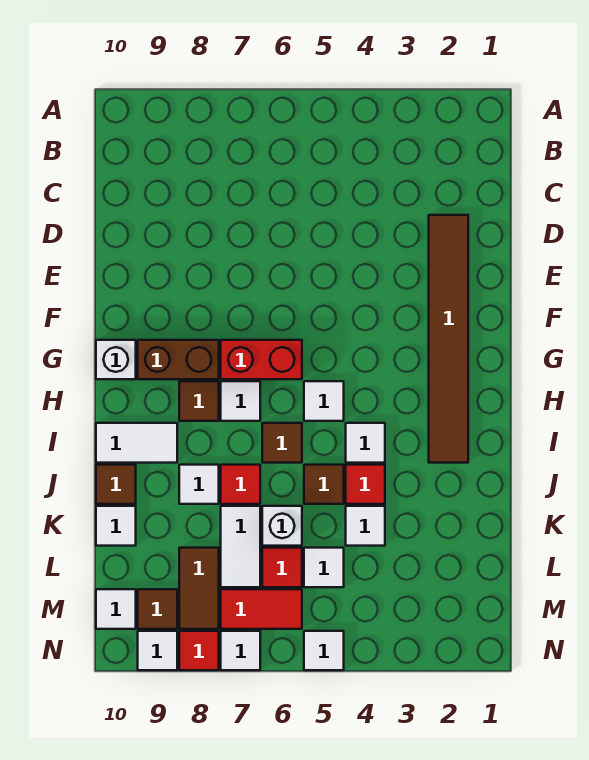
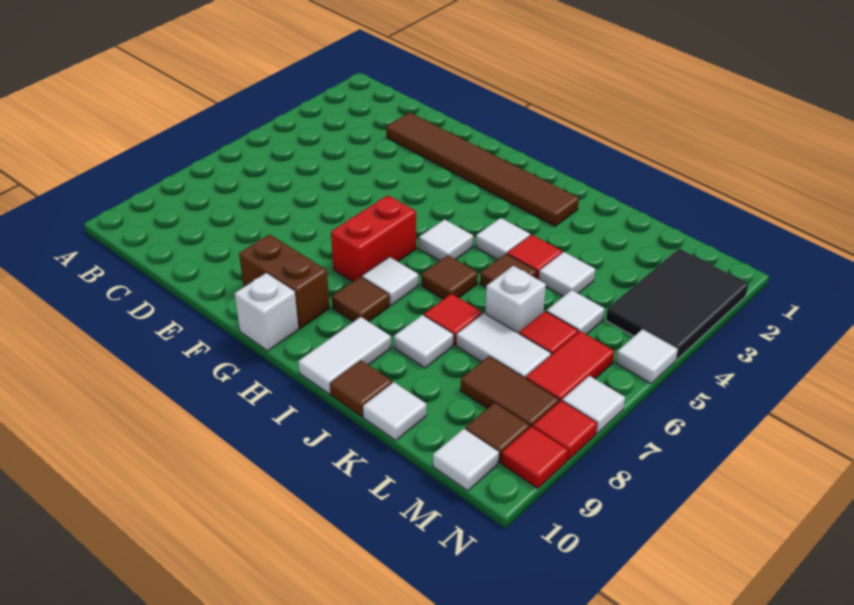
brown brick G8:G9 level 1 -> brown brick F9:G9 level 1
none -> black tile M2:N4 level 1
white tile N9 level 1 -> red tile N9 level 1

